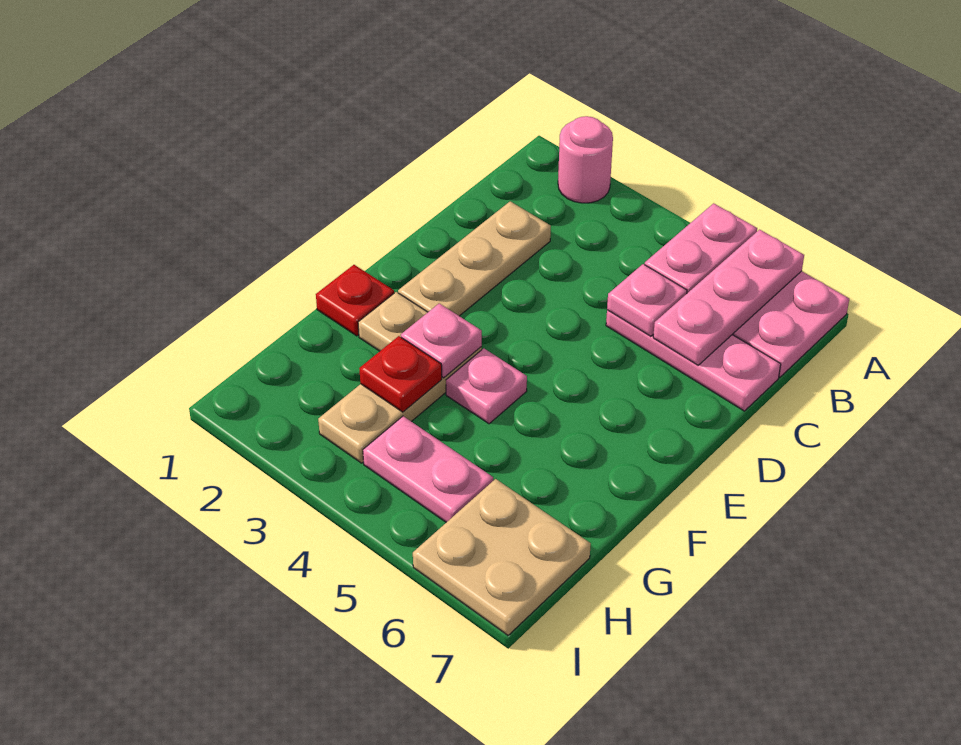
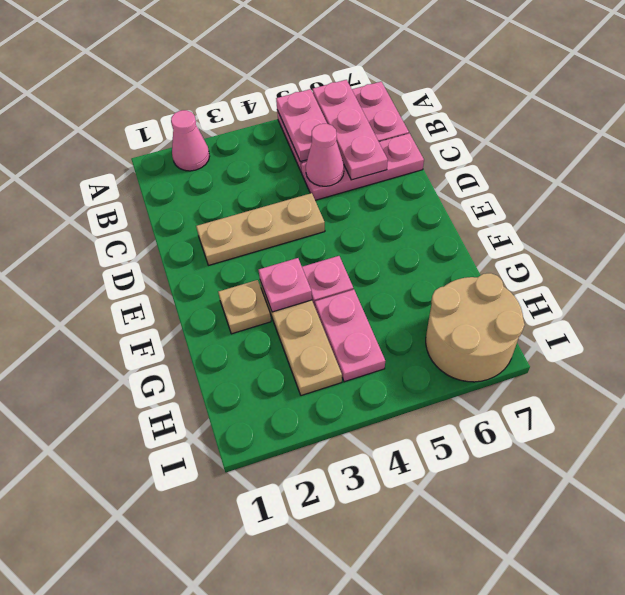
pink round brick A2 level 1 -> pink cone A2 level 1
tan plate C2:E2 level 1 -> tan plate D2:D4 level 1
pink plate C5 level 2 -> pink cone C5 level 2
red plate F1 level 1 -> none
red plate G3 level 2 -> none
pink plate H4:H5 level 1 -> pink plate G4:H4 level 1
tan plate H6:I7 level 1 -> tan round brick H6:I7 level 1

